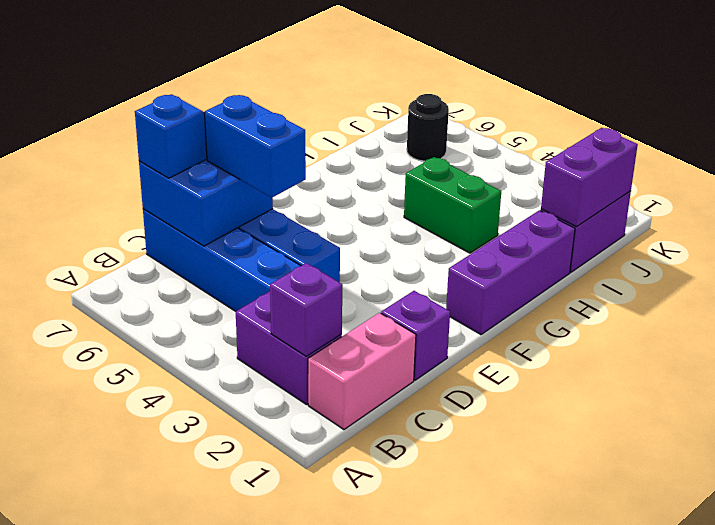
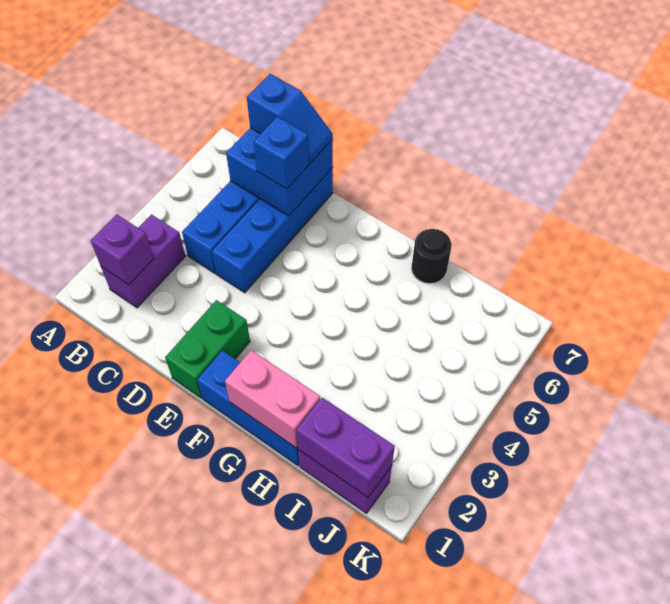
pink brick B1:C1 level 1 -> pink brick G1:H1 level 2
purple brick D1 level 1 -> none
blue brick D5:D6 level 3 -> blue brick D6 level 3
purple brick F1:H1 level 1 -> blue brick F1:H1 level 1
green brick H3:H4 level 1 -> green brick E1:E2 level 1
black round brick J6 level 1 -> black round brick H7 level 1

